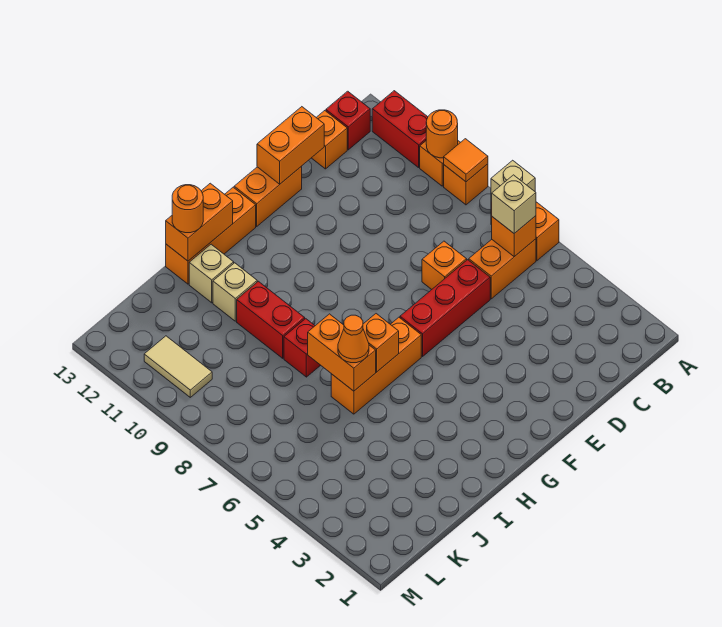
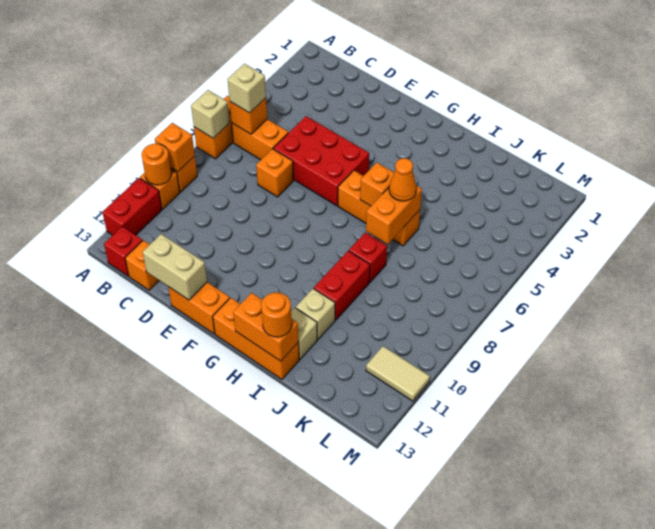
orange tile A9 level 2 -> orange brick A9 level 2
red brick D6:F6 level 1 -> red brick D5:F6 level 1
orange brick D13:E13 level 2 -> tan brick D13:E13 level 2
tan tile L10:L11 level 1 -> tan tile L11:M11 level 1

